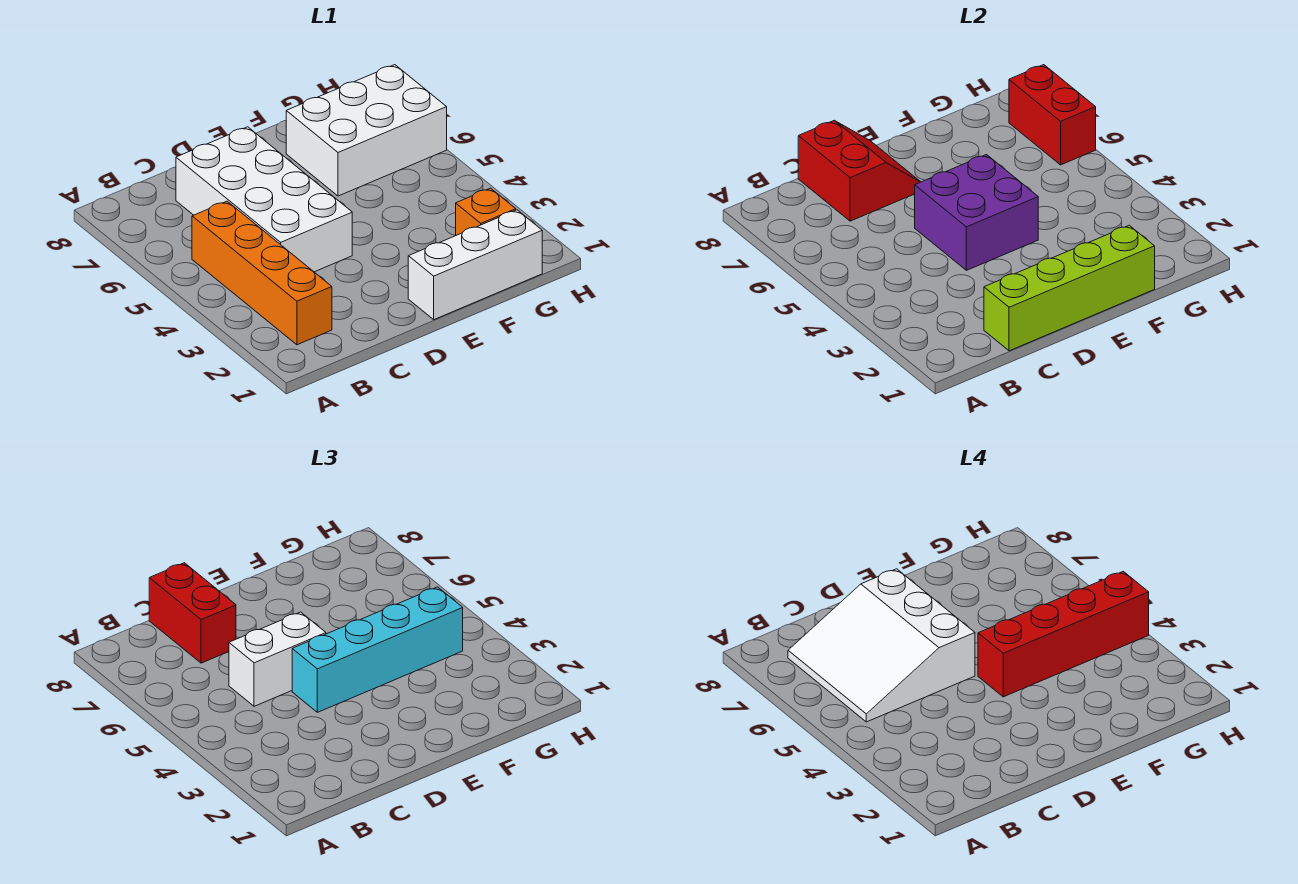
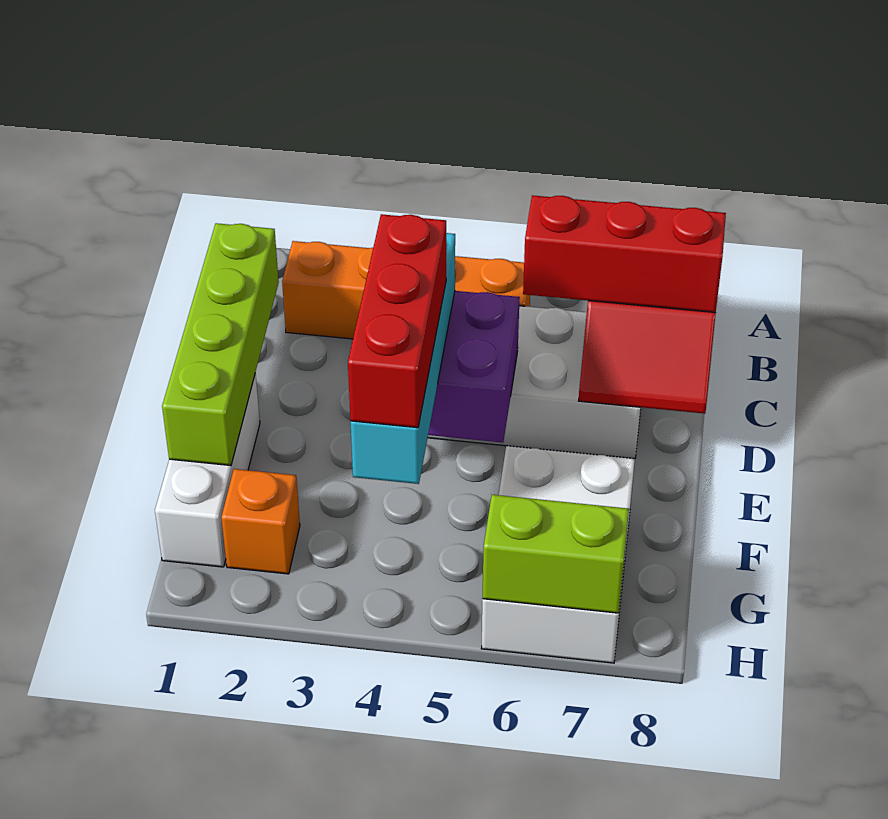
white slope B5:D7 level 4 top D -> none
white brick C5:D5 level 3 -> none
red brick C7:C8 level 3 -> red brick C6:C8 level 3
red brick E4:H4 level 4 -> red brick E4:G4 level 4
red brick H6:H7 level 2 -> lime brick H6:H7 level 2

